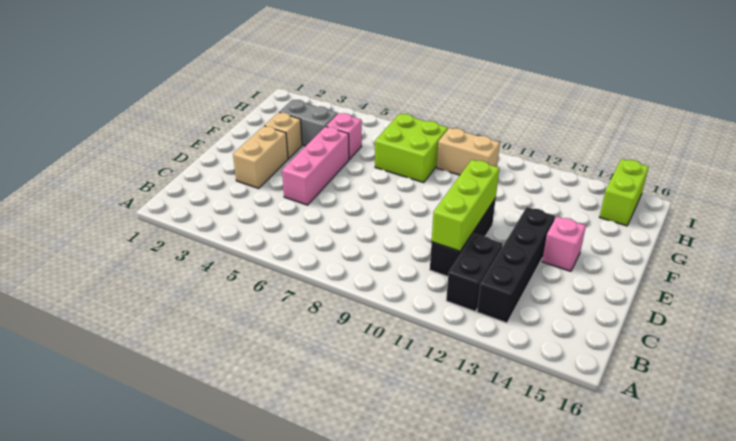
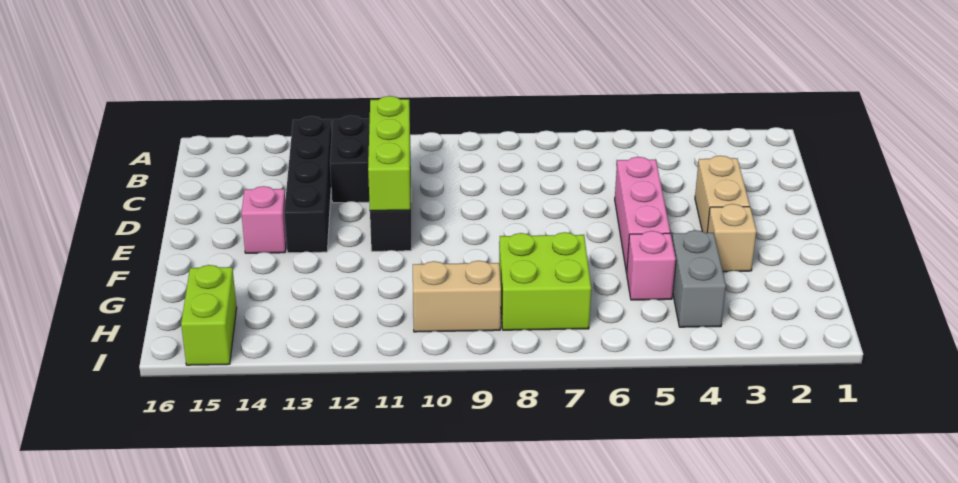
grey brick G3:G4 level 1 -> grey brick G4:H4 level 1

